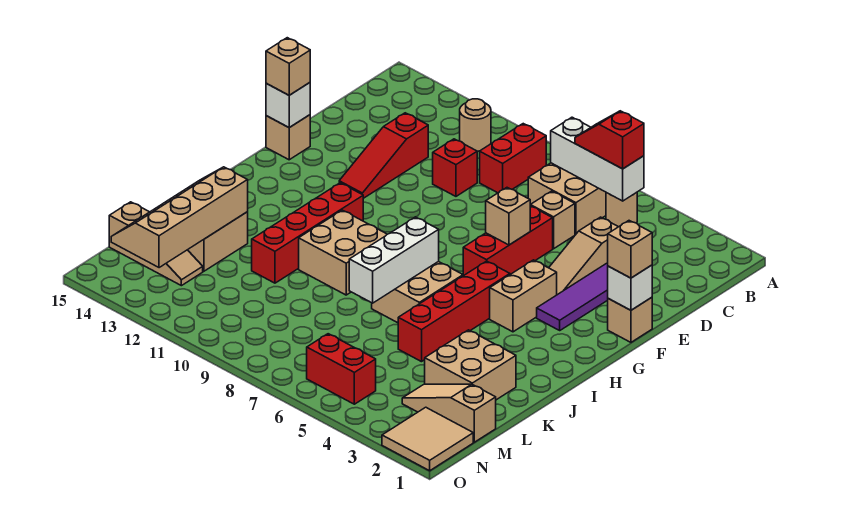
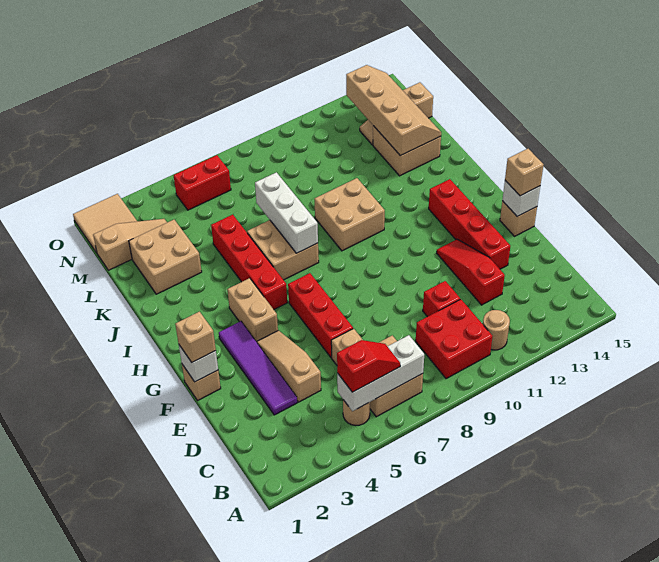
red brick B9:C9 level 1 -> red brick B9:C10 level 1
tan brick F6 level 2 -> none
red brick H11:K11 level 1 -> red brick E13:H13 level 1

